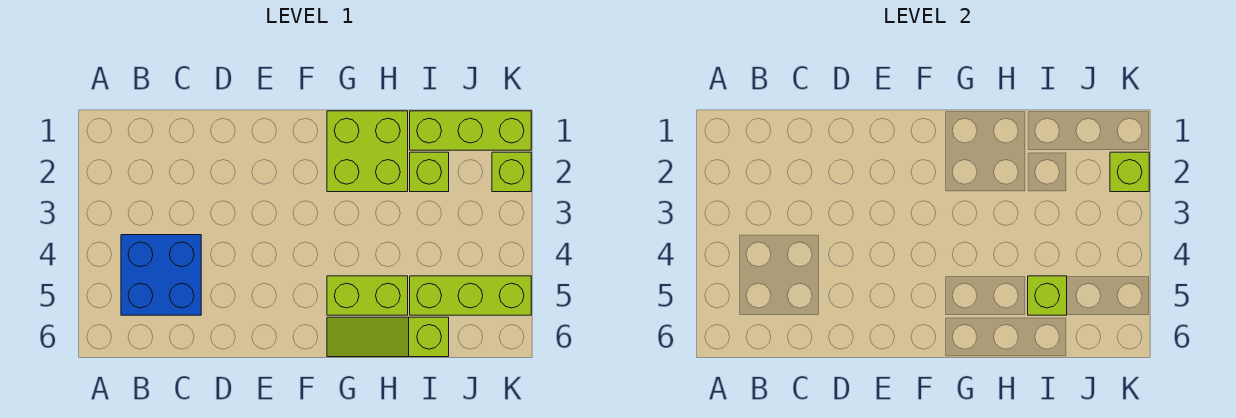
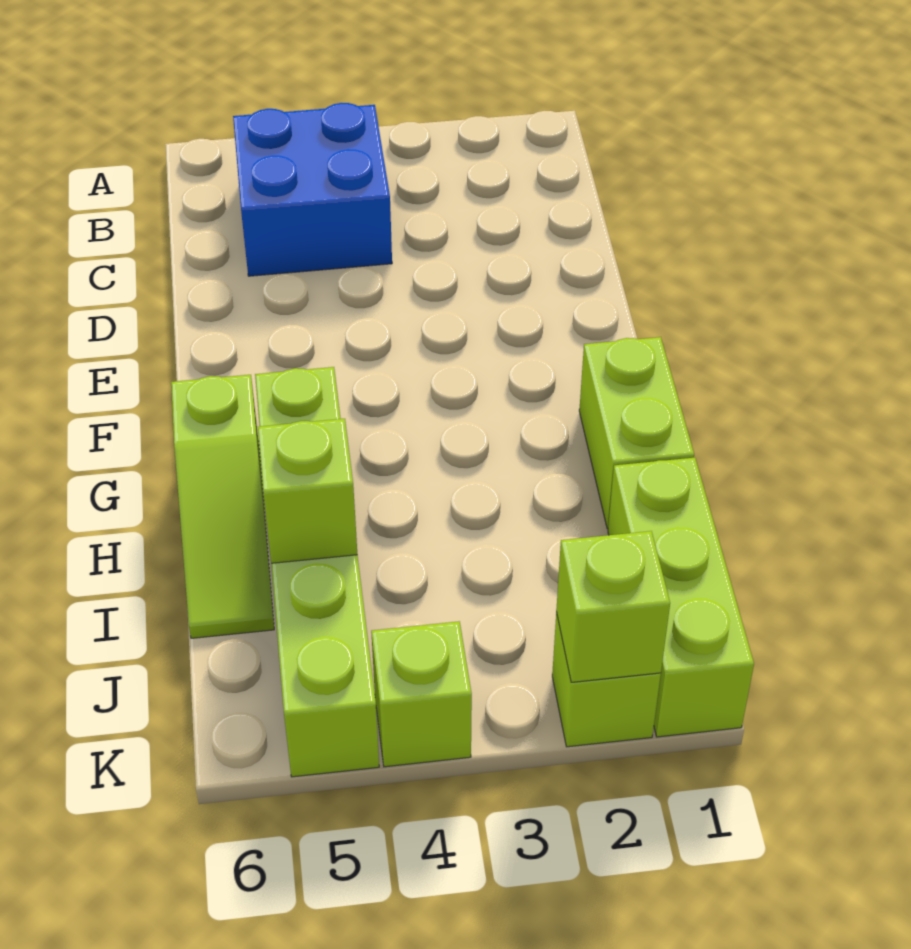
lime brick G1:H2 level 1 -> lime brick G1:H1 level 1
lime slope G6:I6 level 1 top I -> lime slope G6:I6 level 1 top G
lime brick I2 level 1 -> lime brick K4 level 1

